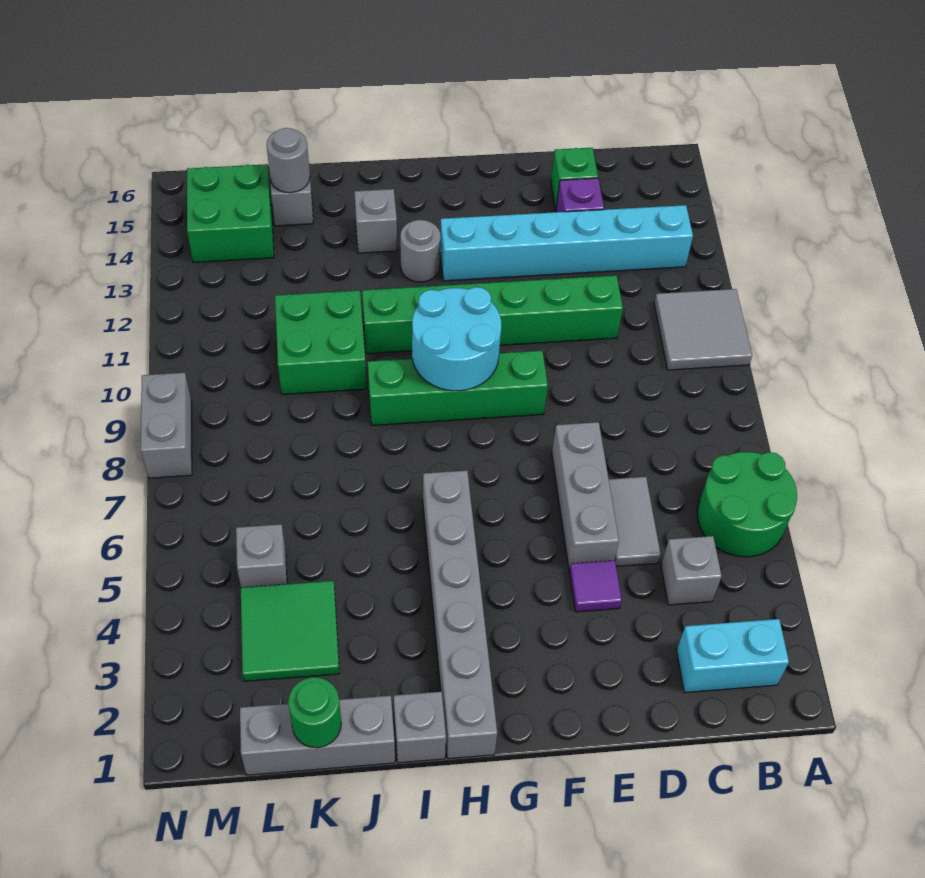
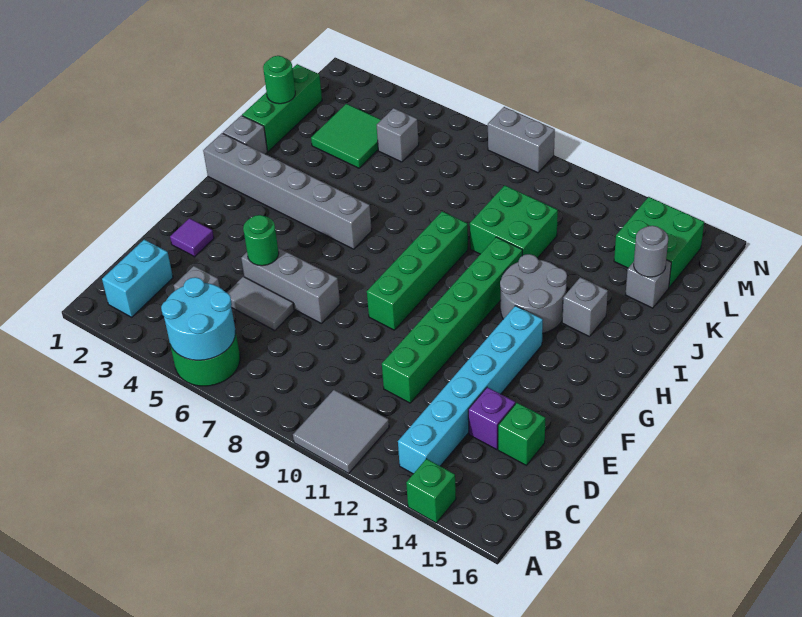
none -> green brick A14 level 1
purple tile E4 level 1 -> purple tile E2 level 1
none -> green round brick E5 level 2
cyan round brick G9:H10 level 2 -> cyan round brick A5:B6 level 2
grey round brick H13 level 1 -> grey round brick H12:I13 level 1
grey brick J1:L1 level 1 -> green brick J1:L1 level 1

